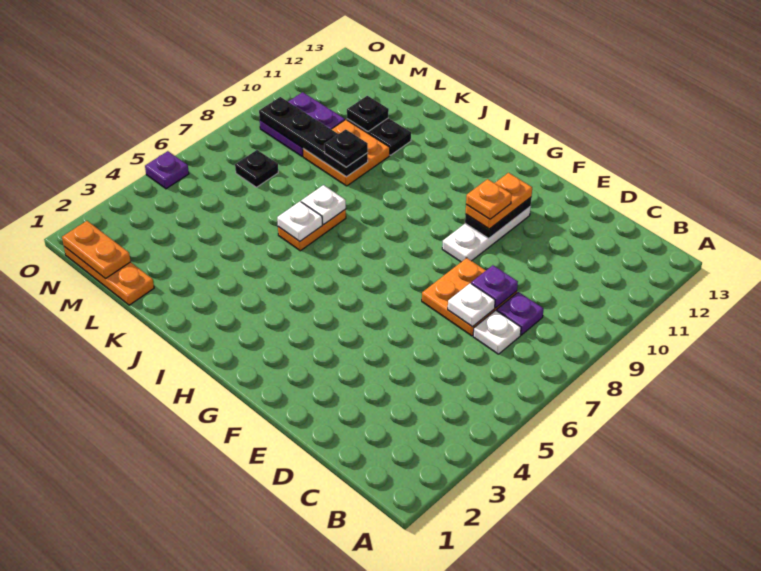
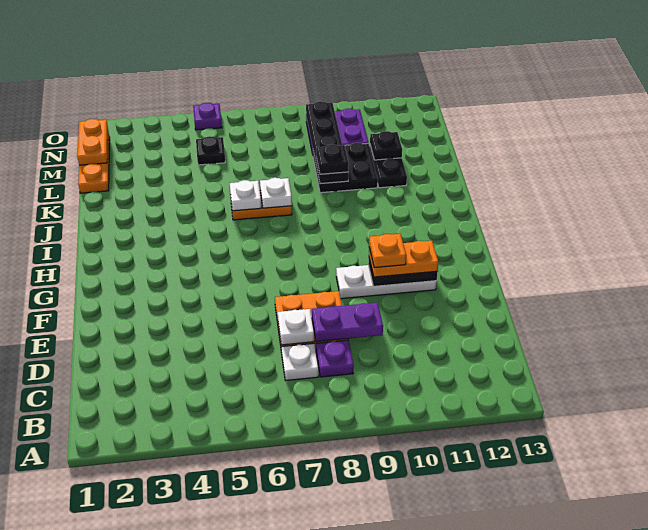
purple plate D8 level 2 -> purple plate D8:D9 level 2
orange plate K9:L10 level 1 -> black plate K9:L10 level 1
black plate M7 level 1 -> black plate M5 level 1

